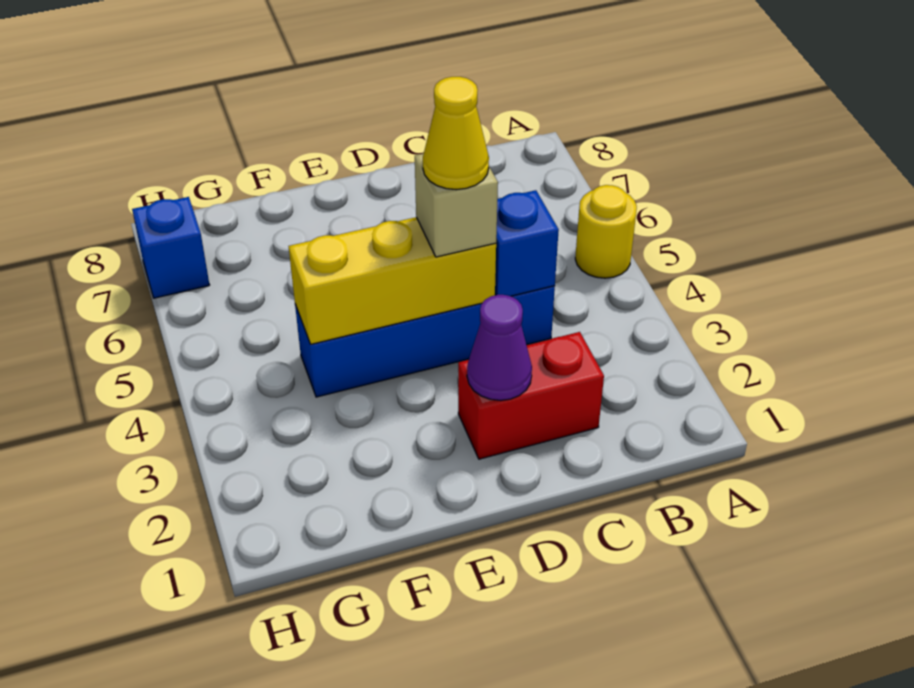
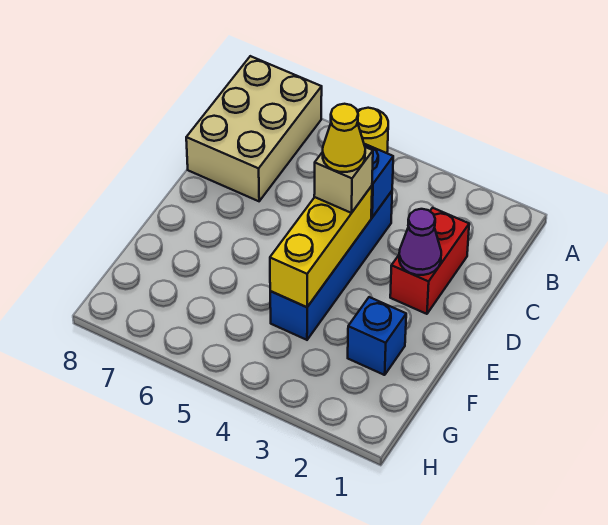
none -> tan brick A7:C8 level 1
blue brick H7 level 1 -> blue brick F2 level 1

